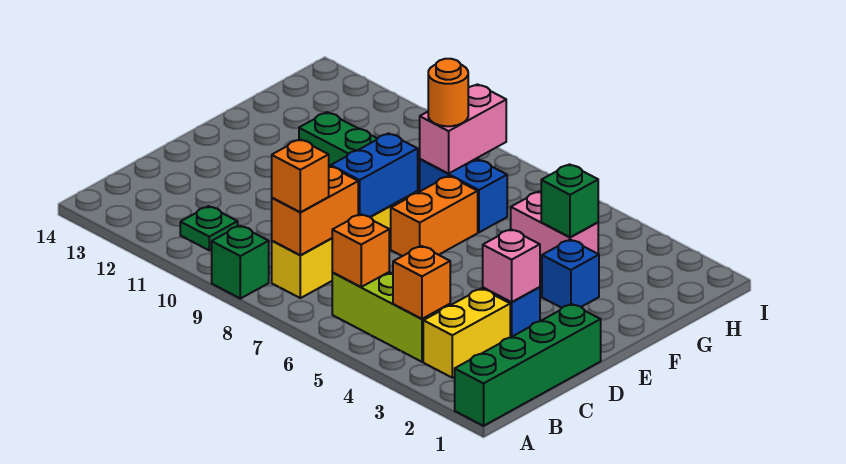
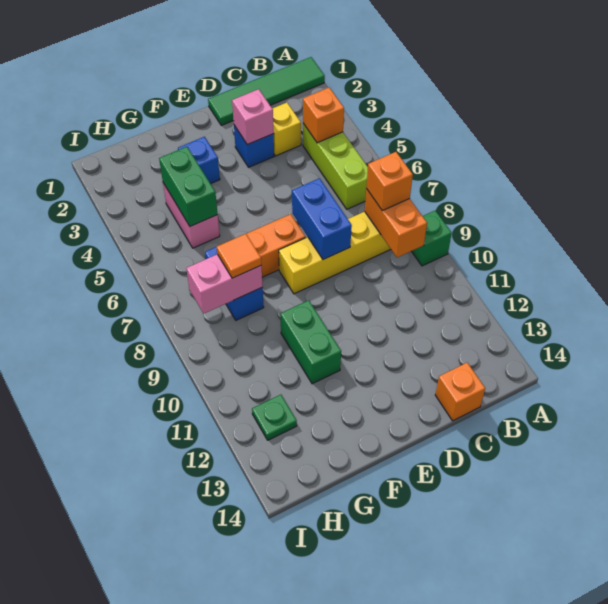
green brick A1:D1 level 1 -> green tile A1:D1 level 1
yellow brick B3:C3 level 1 -> yellow brick C3 level 1
orange brick B6 level 2 -> orange brick C14 level 1
orange brick B8:C8 level 2 -> orange brick B8:B9 level 2
green plate B11 level 1 -> green plate H12 level 1
blue brick D8:E8 level 2 -> blue brick D7:D8 level 2
green brick G4 level 2 -> green brick G4:G5 level 2
orange round brick G8 level 3 -> orange tile G8 level 3

